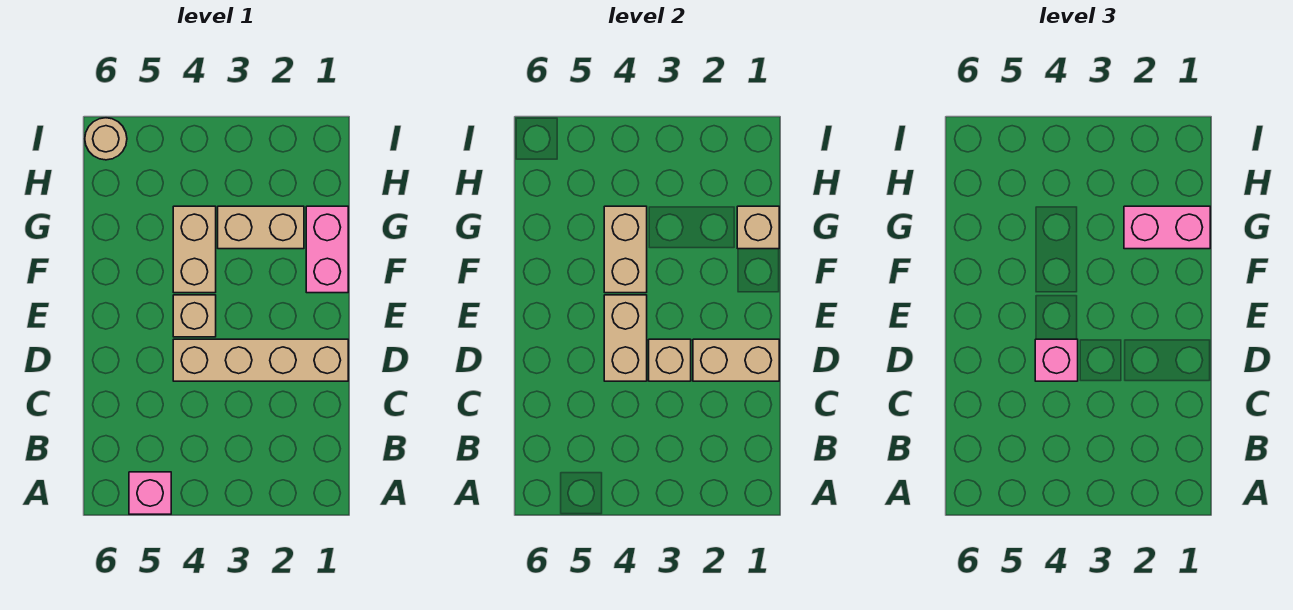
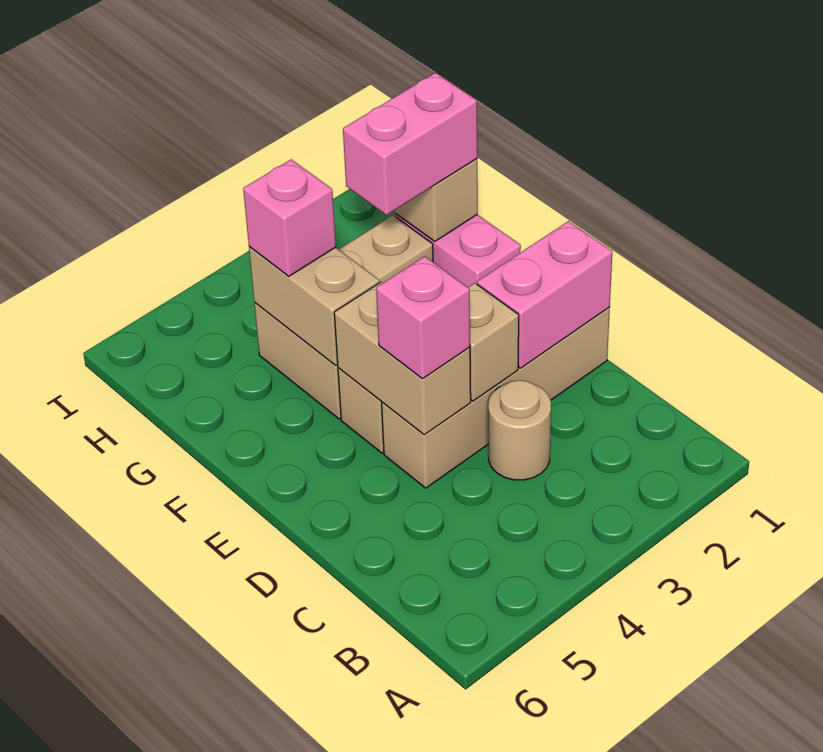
pink brick A5 level 1 -> pink brick G4 level 3
tan brick D1:D2 level 2 -> pink brick D1:D2 level 2
tan round brick I6 level 1 -> tan round brick C3 level 1

